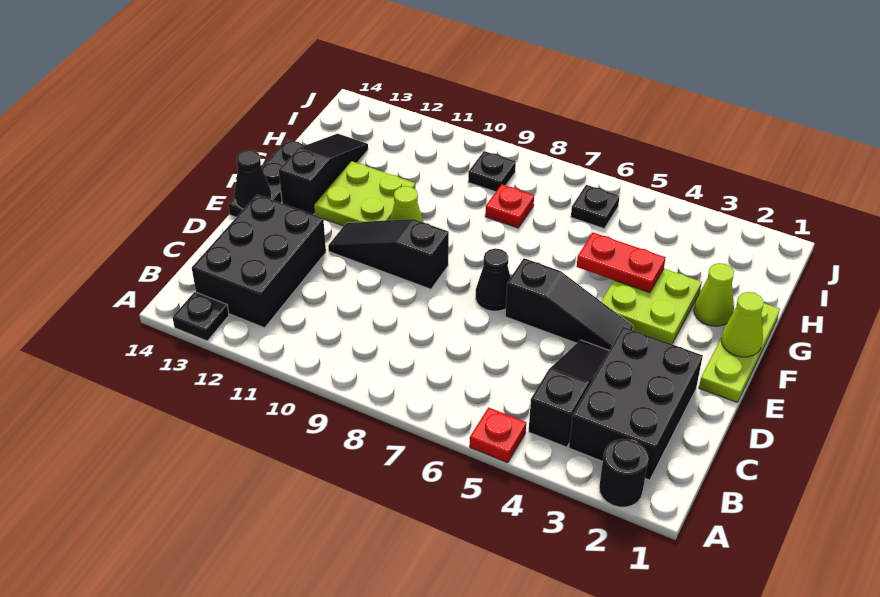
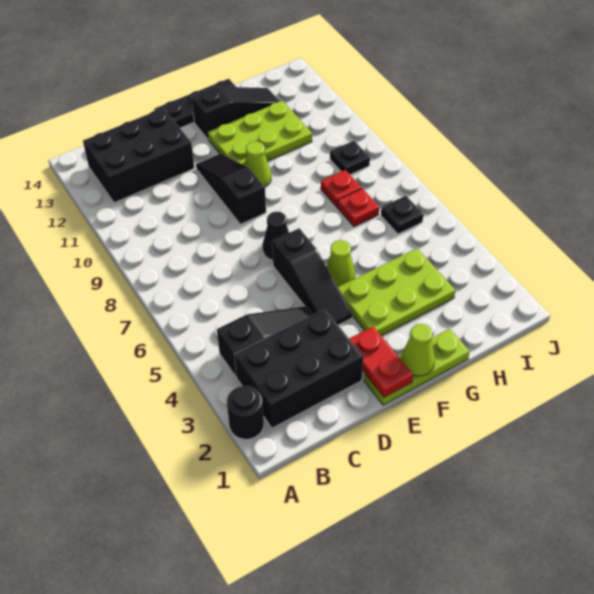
red plate A5 level 1 -> red plate H7 level 1
black plate A13 level 1 -> none
black cone E14 level 2 -> none
lime plate F3:G4 level 1 -> lime plate F3:H4 level 1
lime plate F11:G12 level 1 -> lime plate F11:H12 level 1
lime cone G2 level 1 -> lime cone F5 level 1
red plate G4:G5 level 2 -> red plate E1:E2 level 2

